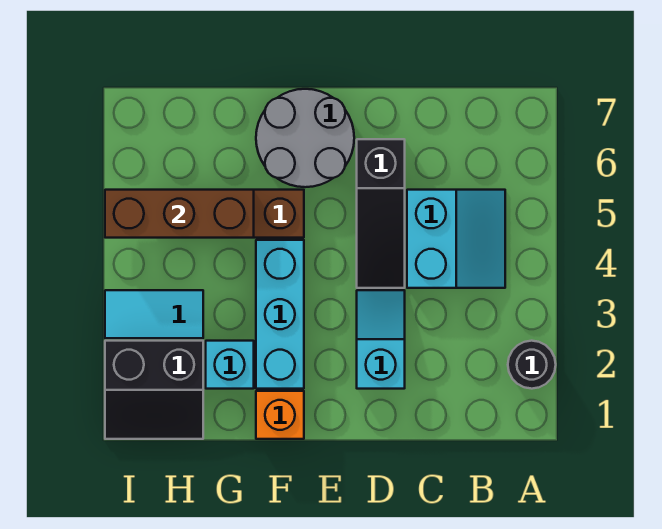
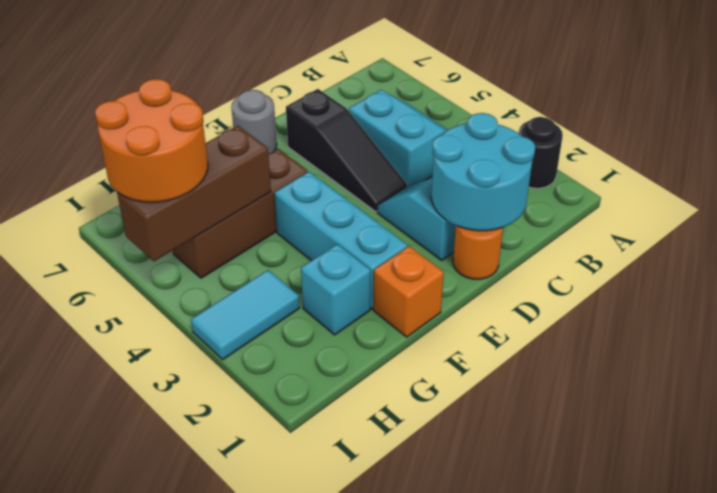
none -> cyan round brick C1:D2 level 2
none -> orange round brick D1 level 1
grey round brick E6:F7 level 1 -> grey round brick E7 level 1
black slope H1:I2 level 1 top 2 -> none
none -> orange round brick H5:I6 level 3

